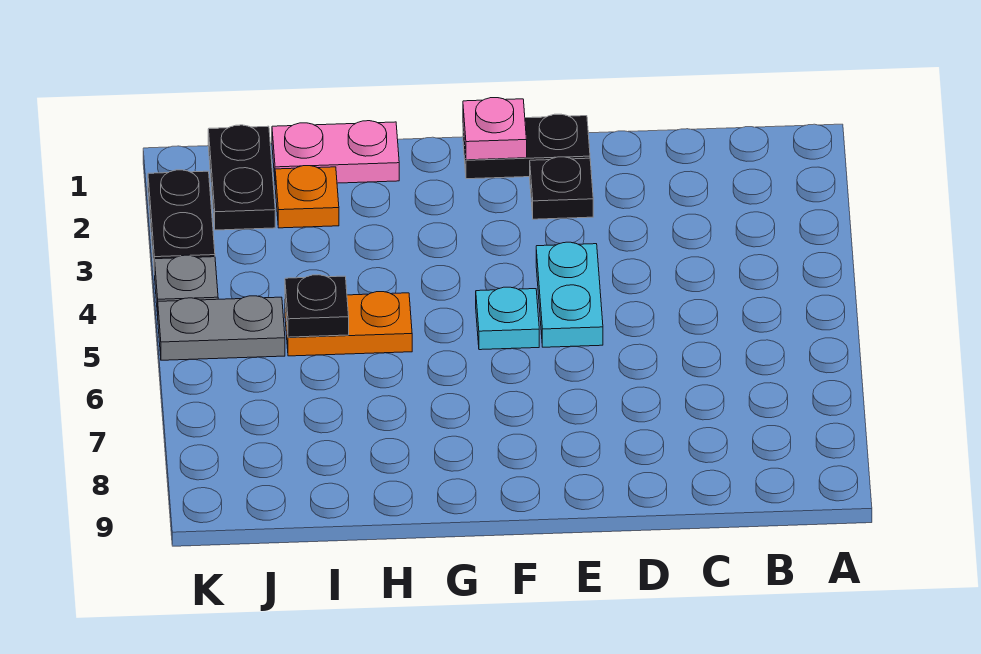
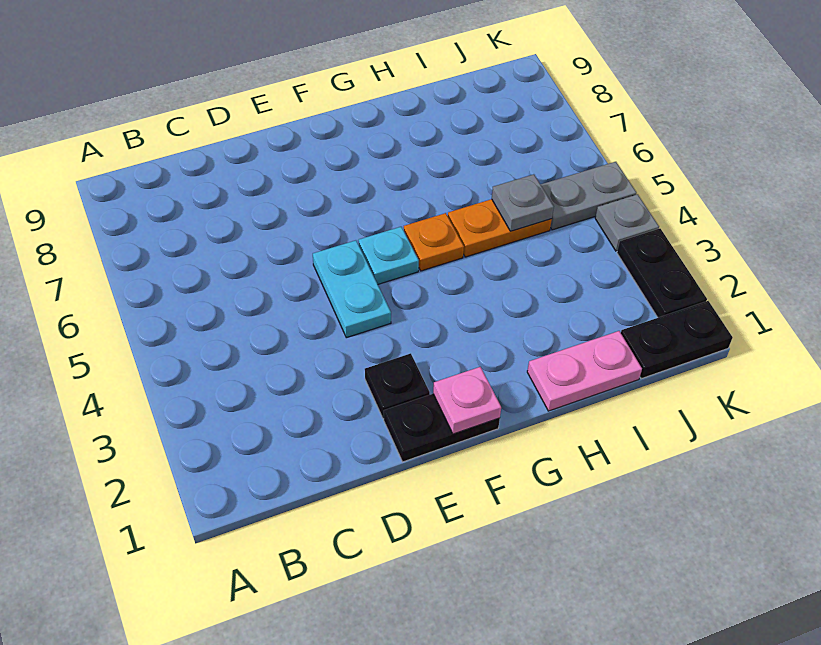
orange plate I2 level 1 -> orange plate G5 level 1
black plate I5 level 2 -> grey plate I5 level 2
black plate J1:J2 level 1 -> black plate J1:K1 level 1

